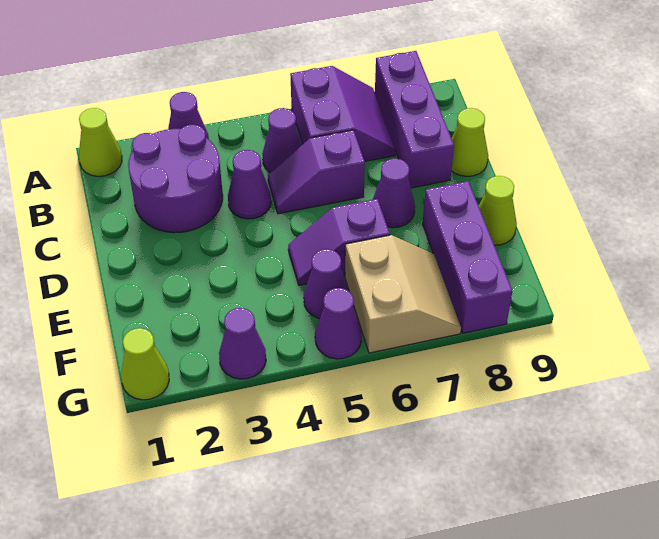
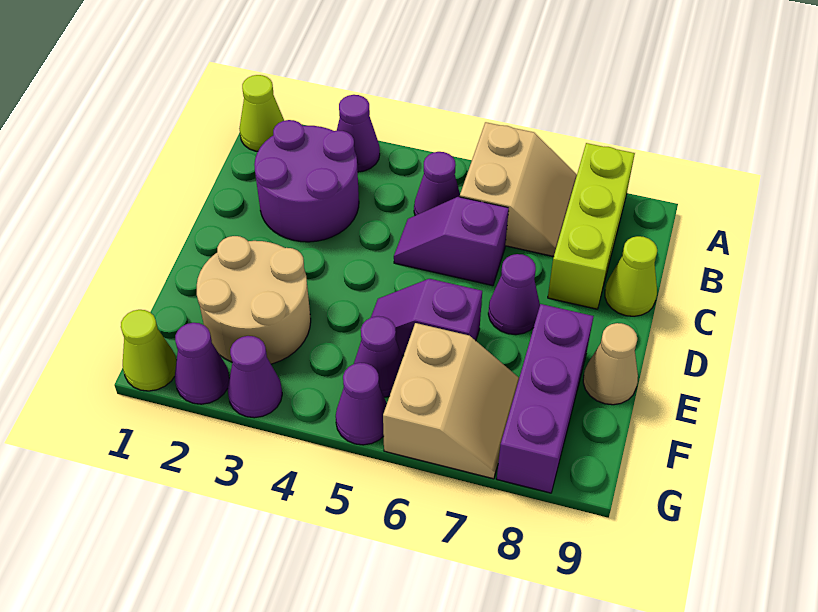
purple slope A6:B7 level 1 top 6 -> tan slope A6:B7 level 1 top 6
purple brick A8:C8 level 1 -> lime brick A8:C8 level 1
purple cone C4 level 1 -> purple cone G2 level 1
none -> tan round brick E2:F3 level 1
lime cone E9 level 1 -> tan cone E9 level 1

